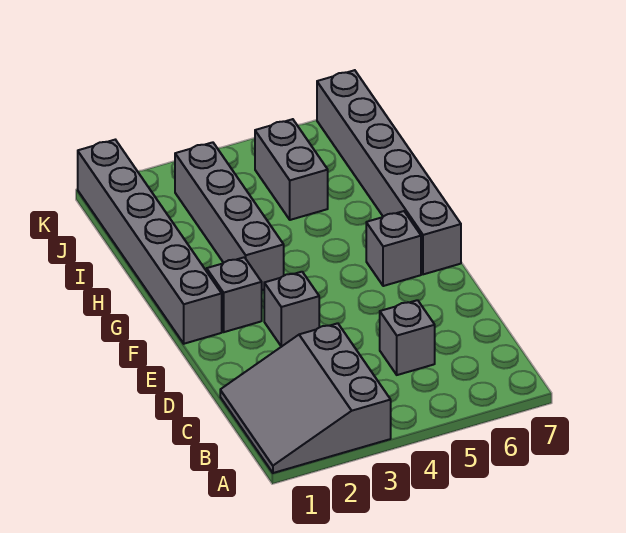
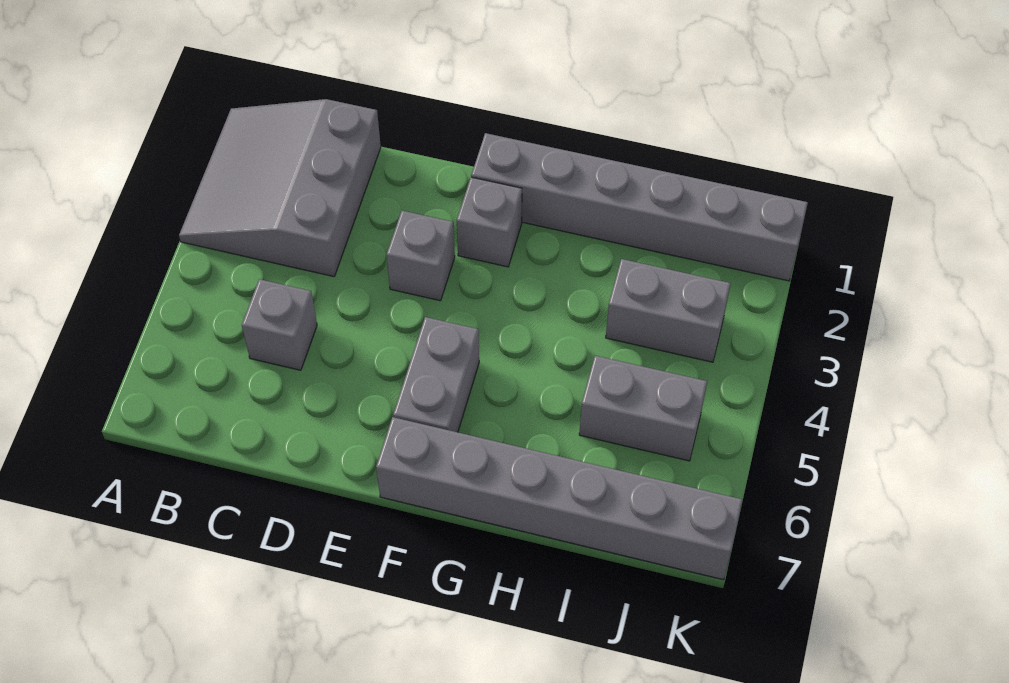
grey slope A1:C3 level 1 top 3 -> grey slope A1:C3 level 1 top C
grey brick F6 level 1 -> grey brick F5:F6 level 1
grey brick G3:J3 level 1 -> grey brick I3:J3 level 1

